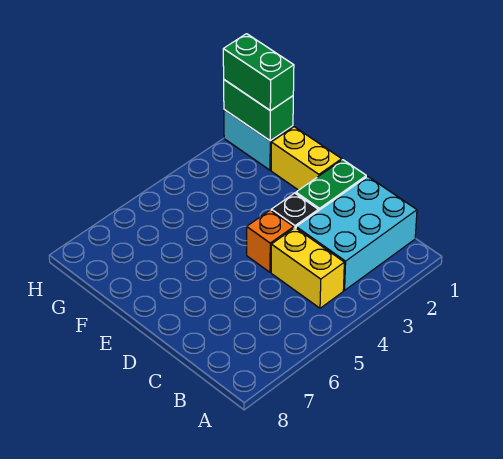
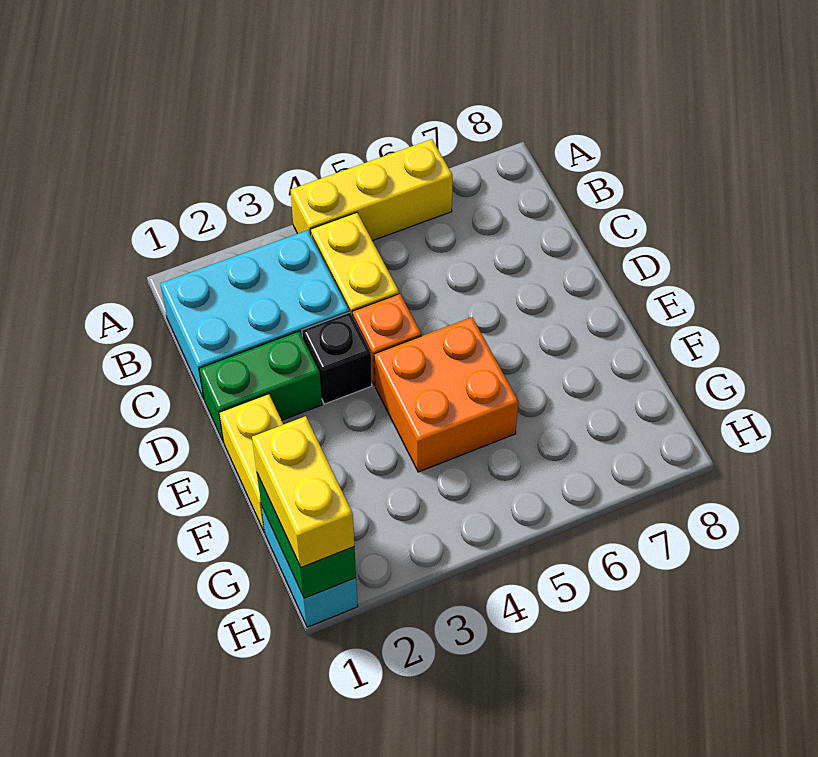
none -> yellow brick A4:A6 level 1
none -> orange brick E4:F5 level 1
green brick G1:H1 level 3 -> yellow brick G1:H1 level 3

